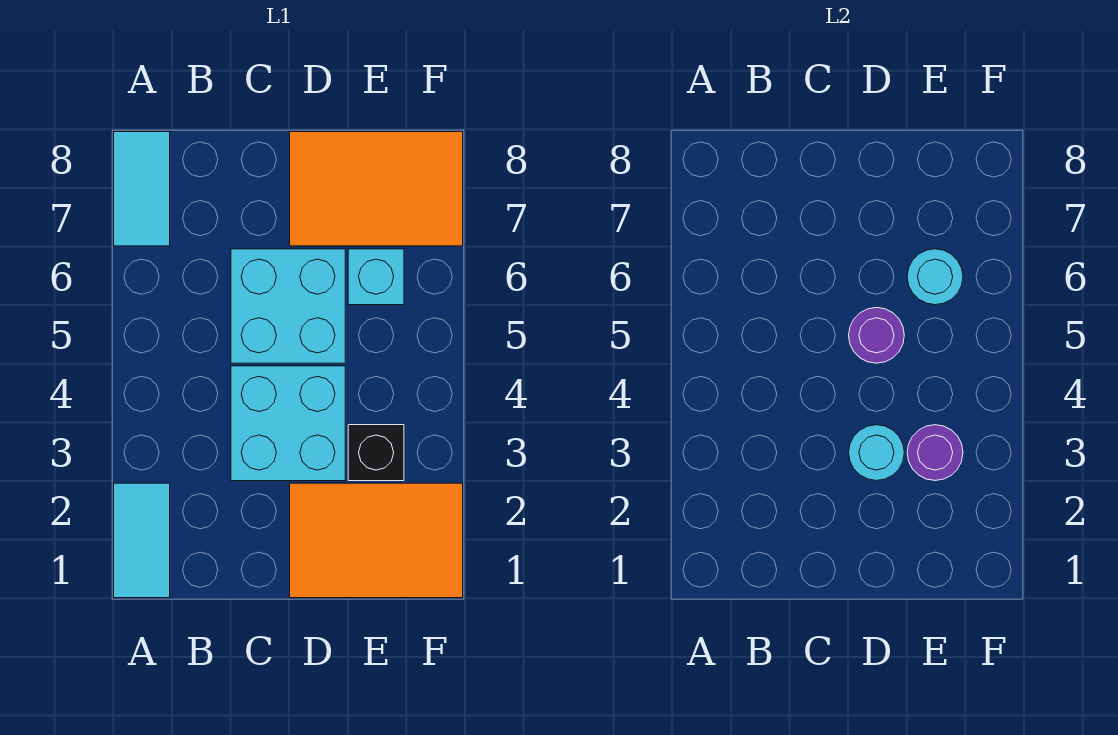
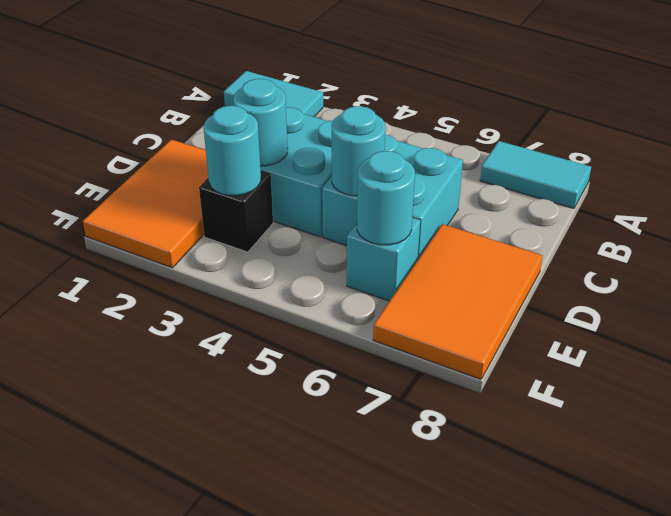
purple round brick D5 level 2 -> cyan round brick D5 level 2
purple round brick E3 level 2 -> cyan round brick E3 level 2

